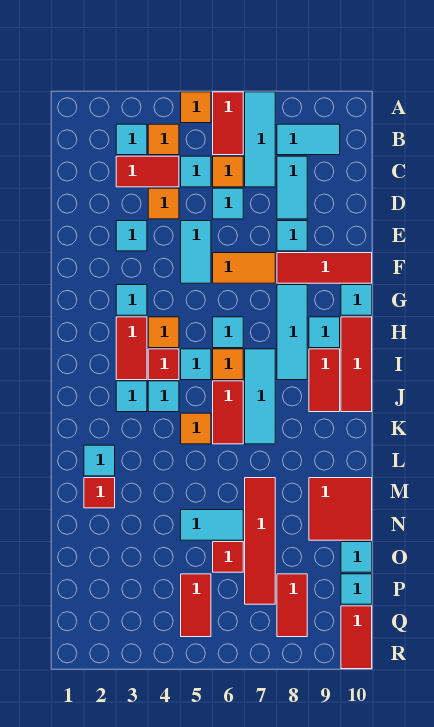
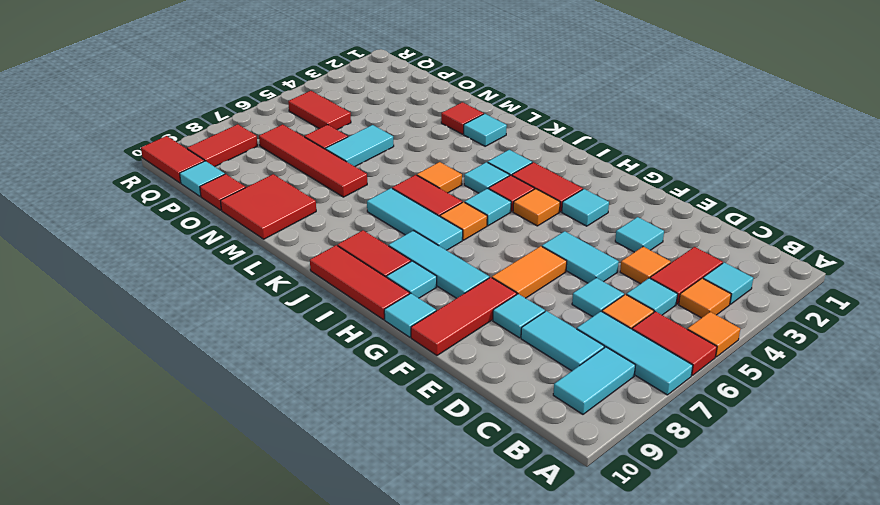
cyan tile H6 level 1 -> none
cyan tile O10 level 1 -> red tile O10 level 1
red tile P8:Q8 level 1 -> red tile Q8:Q9 level 1

